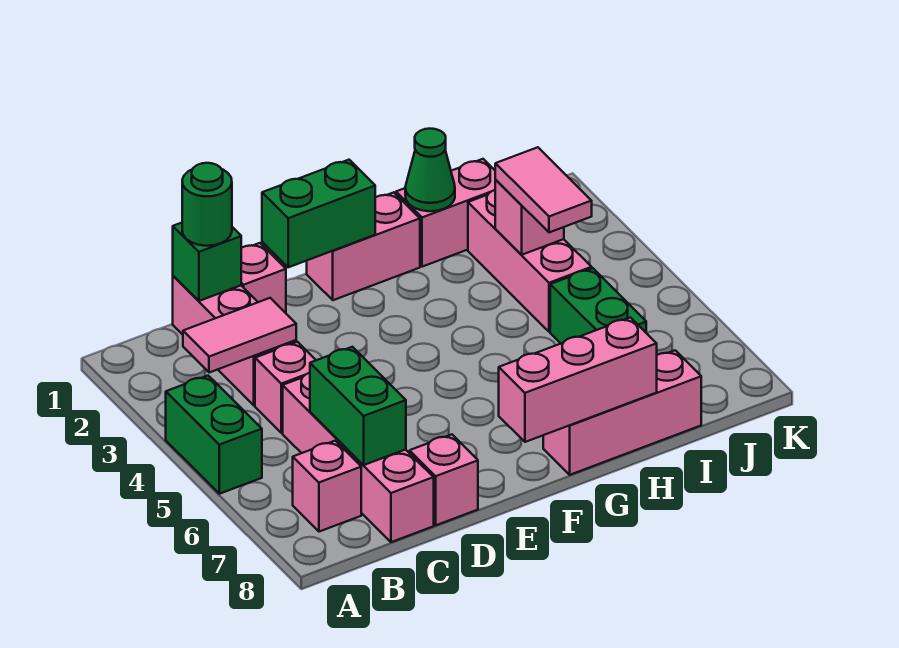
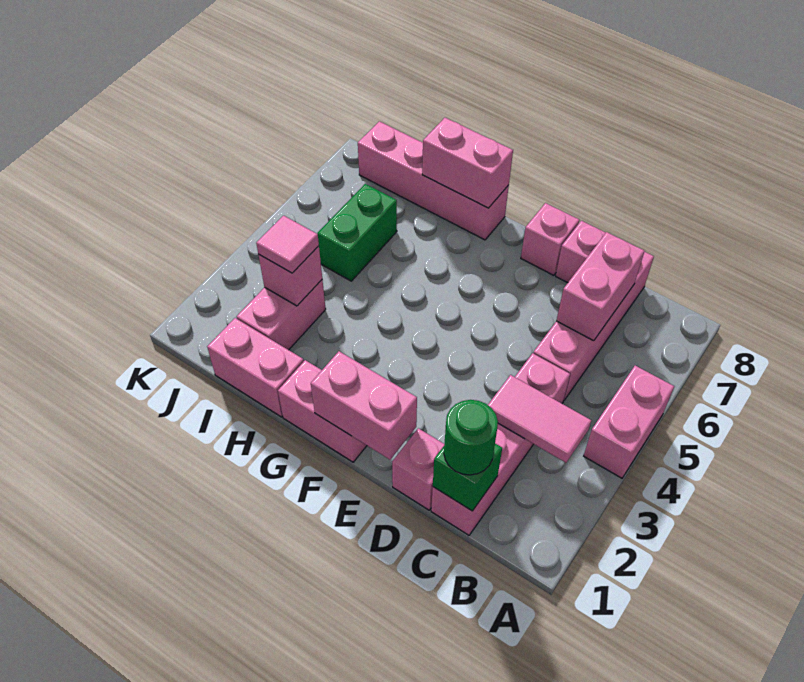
green brick A4:A5 level 1 -> pink brick A4:A5 level 1
pink brick B7 level 1 -> pink brick E8 level 1
green brick C6:C7 level 2 -> pink brick C6:C7 level 2
green brick E1:F1 level 2 -> pink brick E1:F1 level 2
pink brick F8:H8 level 2 -> pink brick G8:H8 level 2
pink brick G8:I8 level 1 -> pink brick G8:J8 level 1
green cone H1 level 2 -> none
pink brick I2:I4 level 1 -> pink brick I2:I3 level 1
pink tile I3:I4 level 3 -> pink tile I3 level 3

